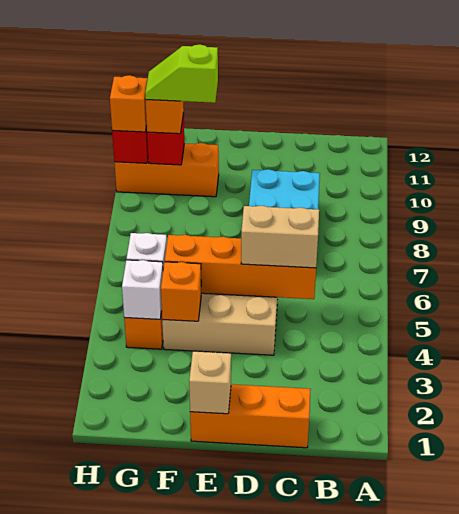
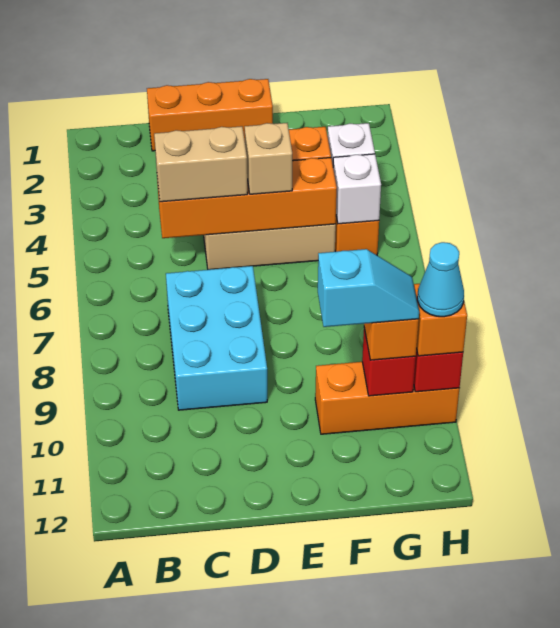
tan brick E1 level 2 -> tan brick E5 level 3
lime slope F10:G10 level 4 top F -> cyan slope F10:G10 level 4 top F
none -> cyan cone H10 level 4

